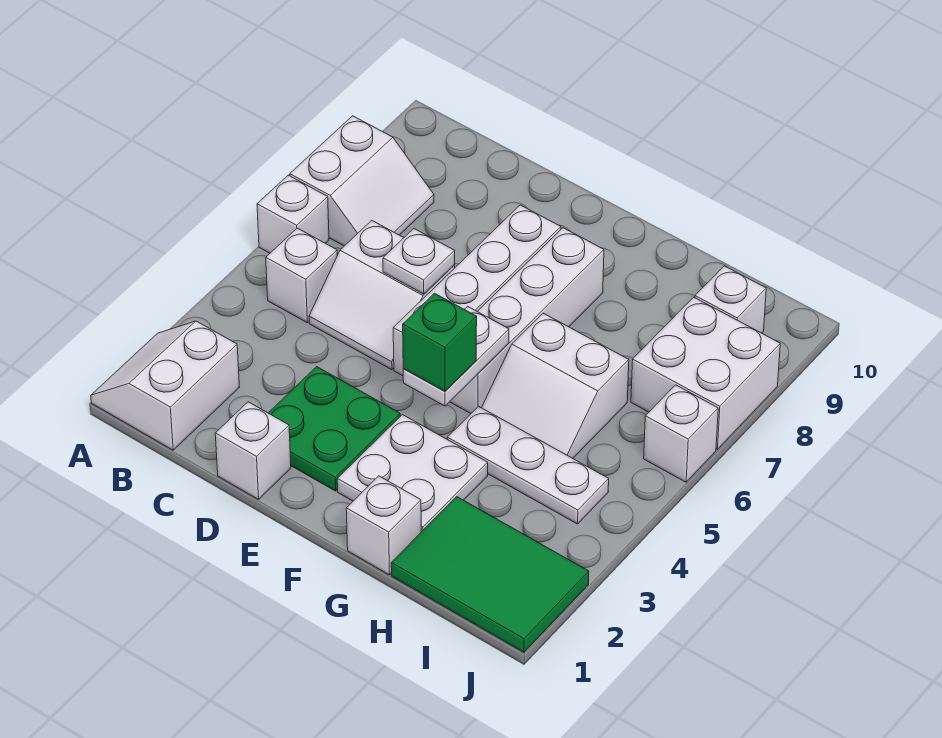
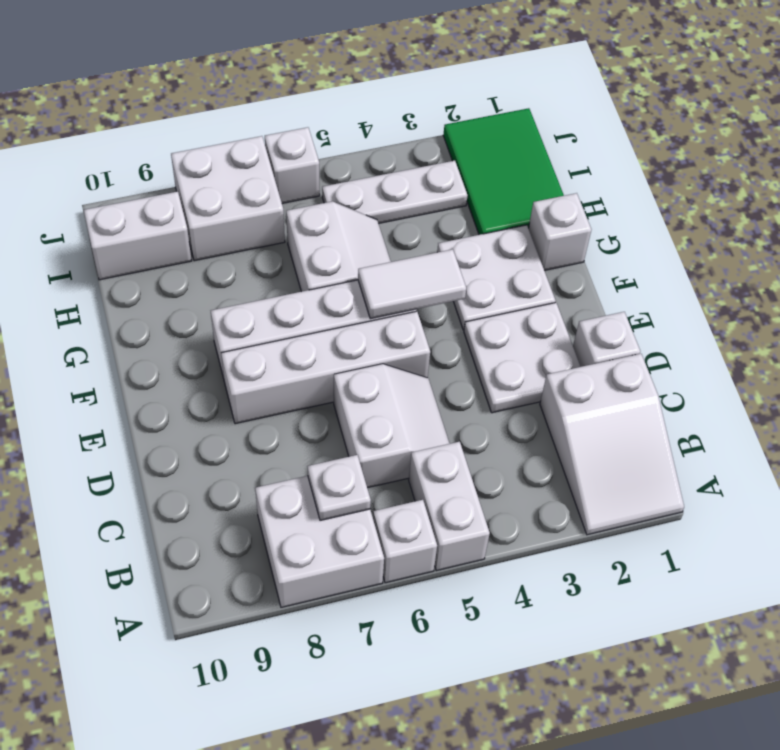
white slope A1:B2 level 1 top B -> white slope A1:C2 level 1 top C
white slope A7:B8 level 1 top A -> white brick A7:B8 level 1
white brick B5 level 1 -> white brick A5:B5 level 1
green plate D2:E3 level 1 -> white plate D2:E3 level 1
white plate D6 level 2 -> white plate B7 level 2
white plate F4:F5 level 2 -> white tile F4:F5 level 2
green brick F4 level 3 -> none
white plate G4:I4 level 1 -> white plate I3:I5 level 1
white brick I9 level 1 -> white brick I9:I10 level 1

